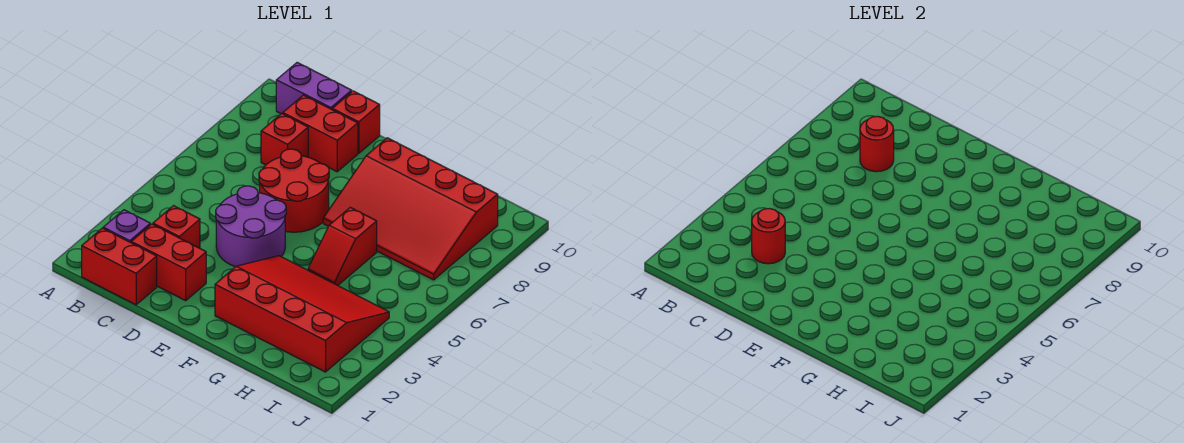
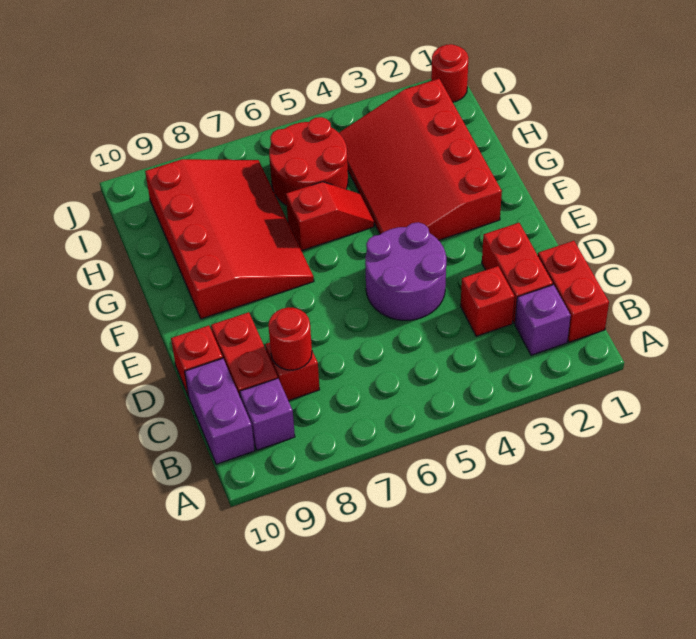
none -> purple brick B9 level 1
red round brick C3 level 2 -> red round brick J1 level 1
red round brick D6:E7 level 1 -> red round brick H5:I6 level 1

